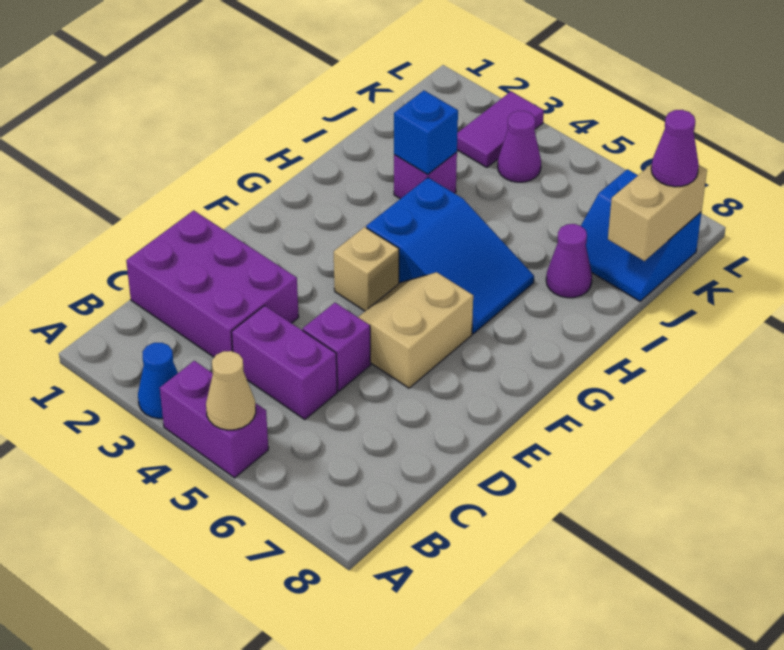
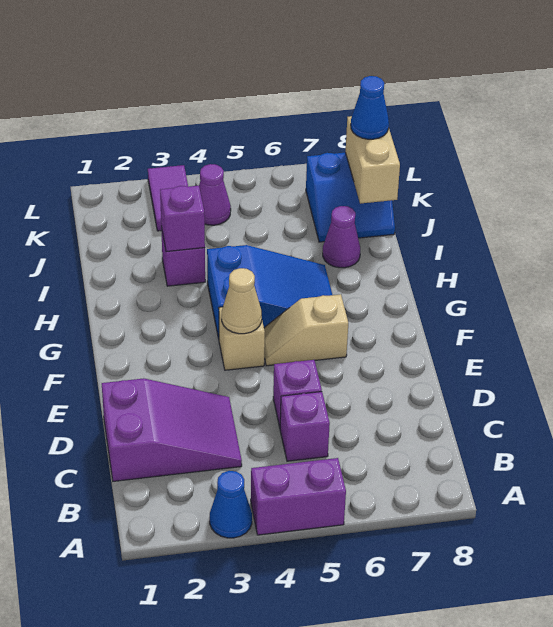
tan cone A5 level 2 -> tan cone F4 level 2
purple brick C1:D3 level 1 -> purple slope C1:D3 level 1 top 1
purple brick C4:C5 level 1 -> purple brick C5 level 1
tan slope E5:F6 level 1 top 6 -> tan slope F5:F6 level 1 top 6
blue brick I3 level 2 -> purple brick I3 level 2
purple cone K8 level 3 -> blue cone K8 level 3

